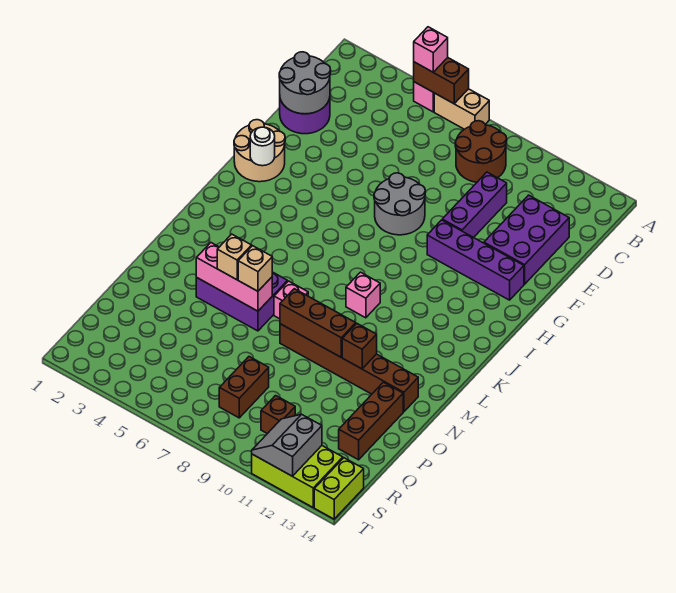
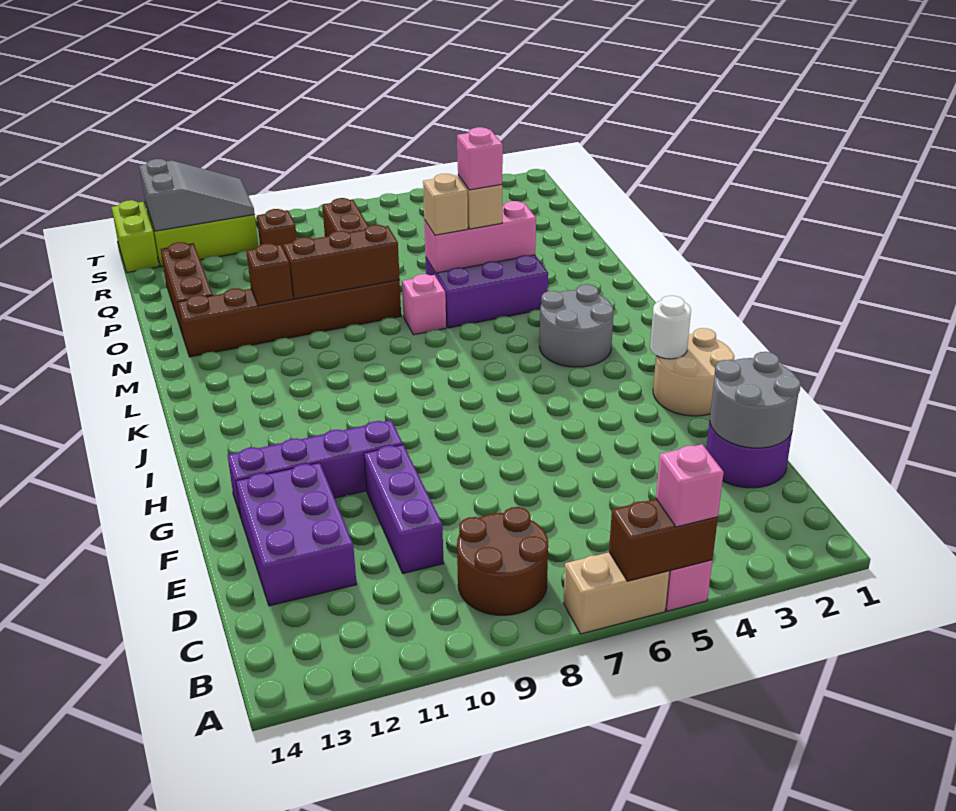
grey round brick F7:G8 level 1 -> grey round brick J3:K4 level 1
pink brick K9 level 1 -> pink brick N5 level 4
grey slope S11:T12 level 2 top 12 -> grey slope S11:T13 level 2 top 13

